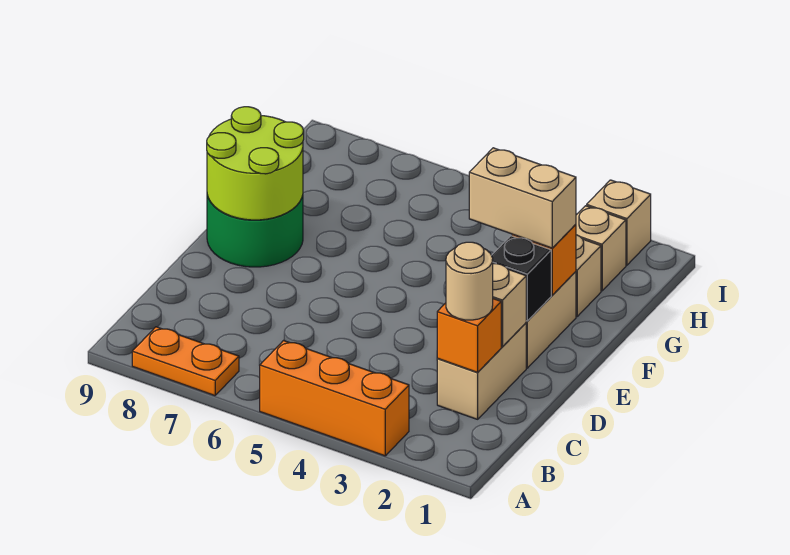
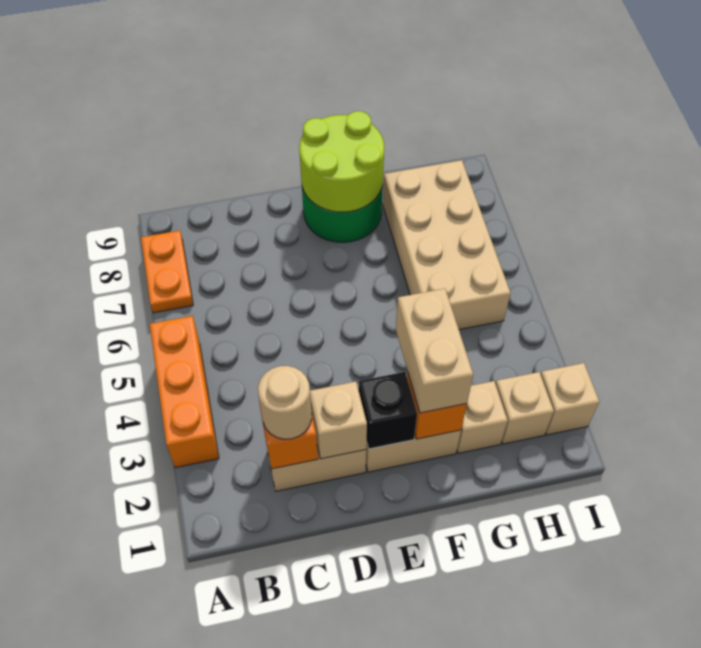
none -> tan brick G5:H8 level 1

